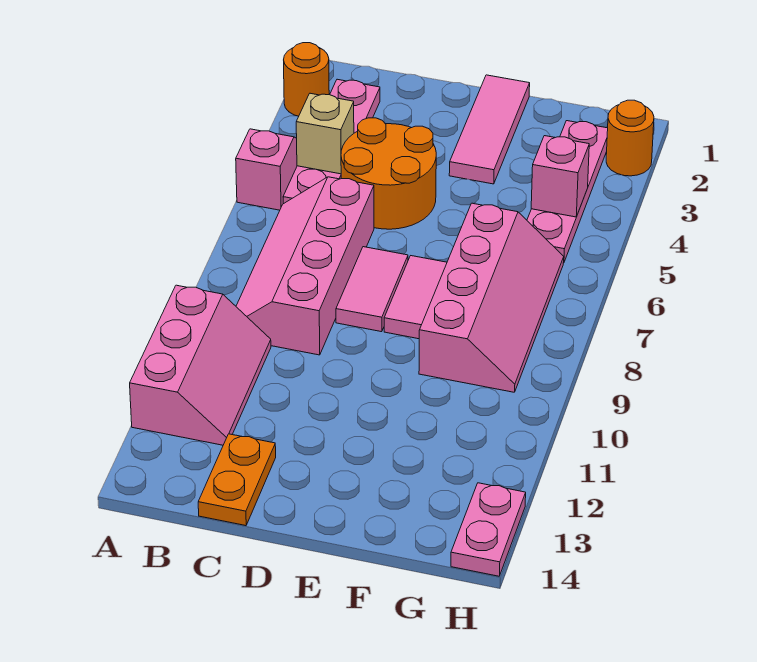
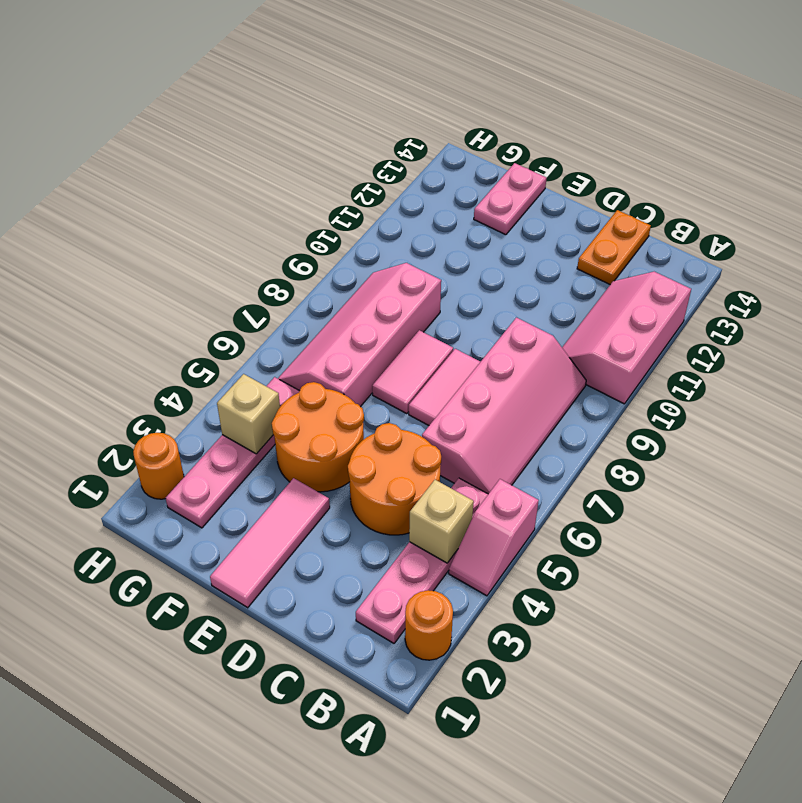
none -> orange round brick E4:F5 level 1
pink brick G4 level 2 -> tan brick G4 level 2
pink plate H13:H14 level 1 -> pink plate F13:F14 level 1

